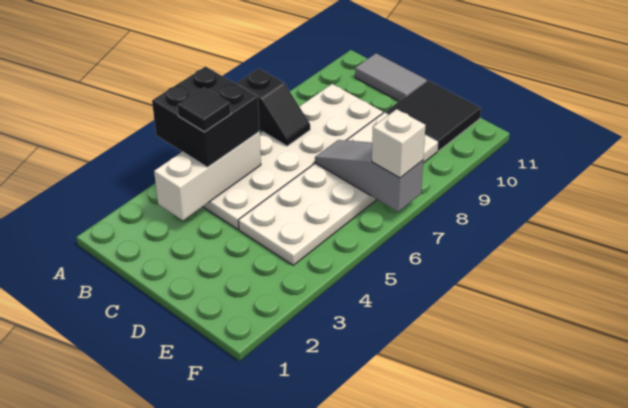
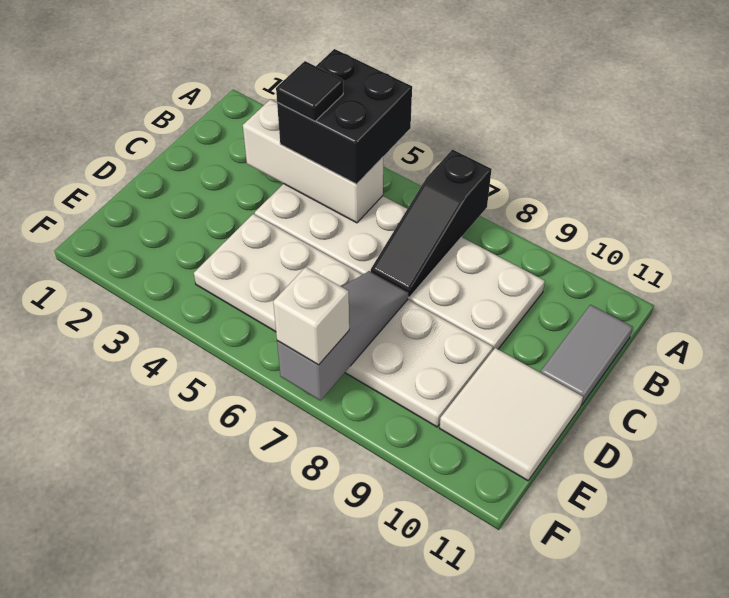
black slope A7:B7 level 2 top A -> black slope A7:C7 level 2 top A
black tile D10:E11 level 1 -> white tile D10:E11 level 1

